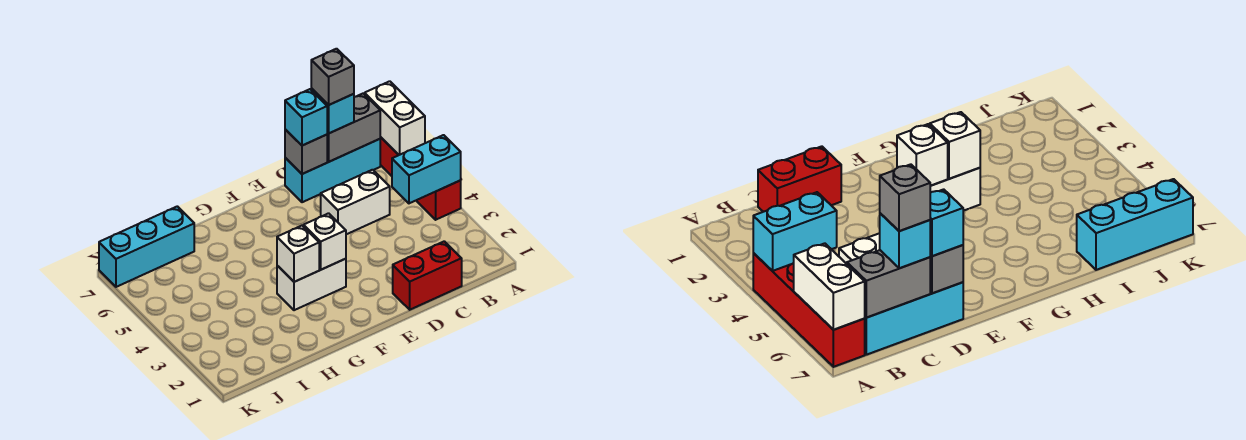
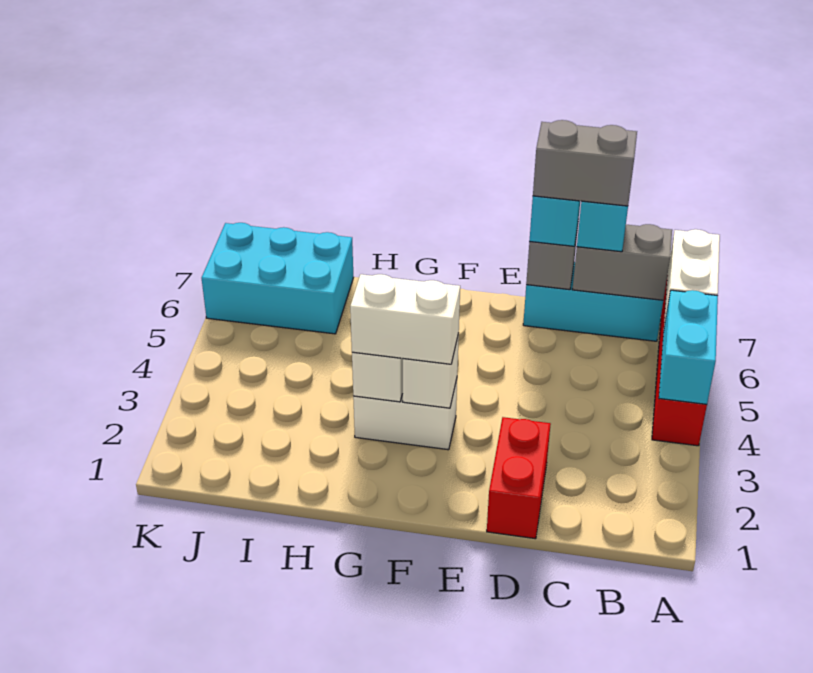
cyan brick A4:B4 level 2 -> cyan brick A4:A5 level 2
red brick C1:D1 level 1 -> red brick D1:D2 level 1
white brick C5:D5 level 1 -> white brick F3:G3 level 3
grey brick C7 level 4 -> grey brick C7:D7 level 4
cyan brick I7:K7 level 1 -> cyan brick I6:K7 level 1

